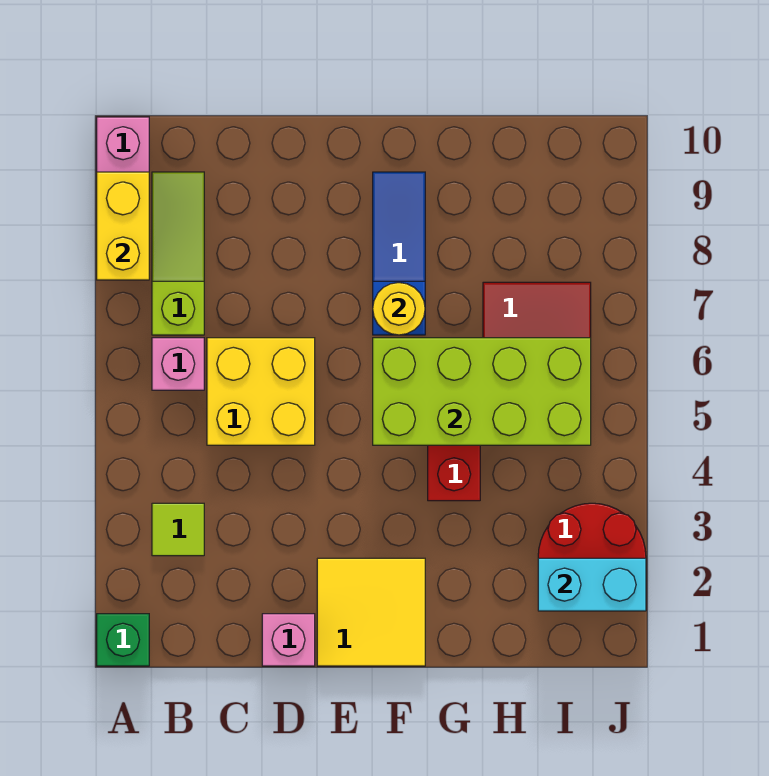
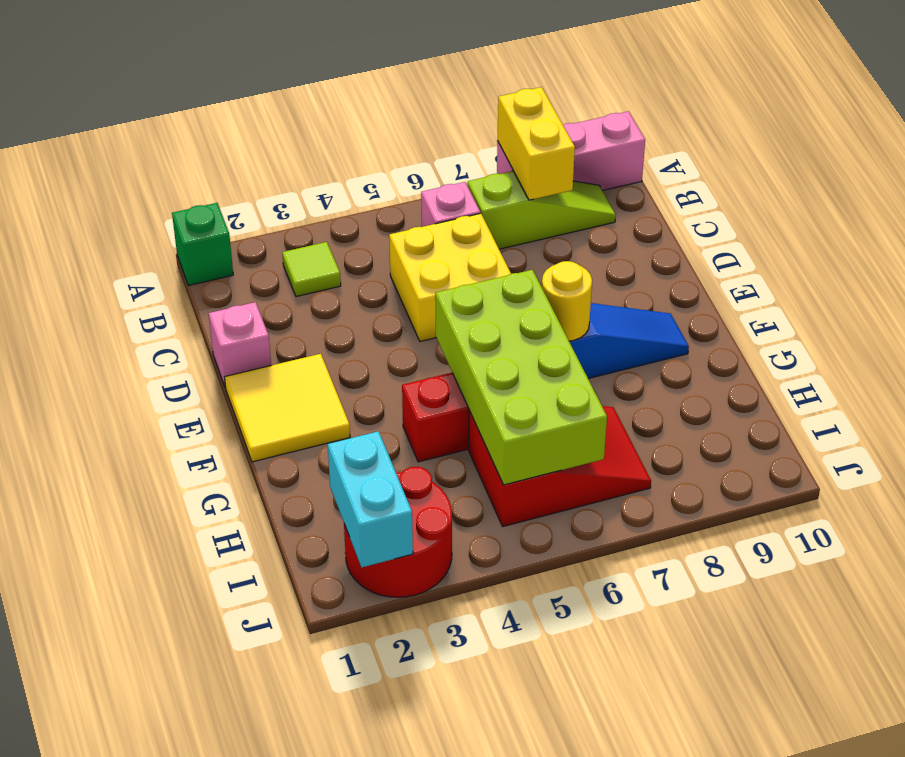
yellow brick A8:A9 level 2 -> yellow brick A8:B8 level 2

